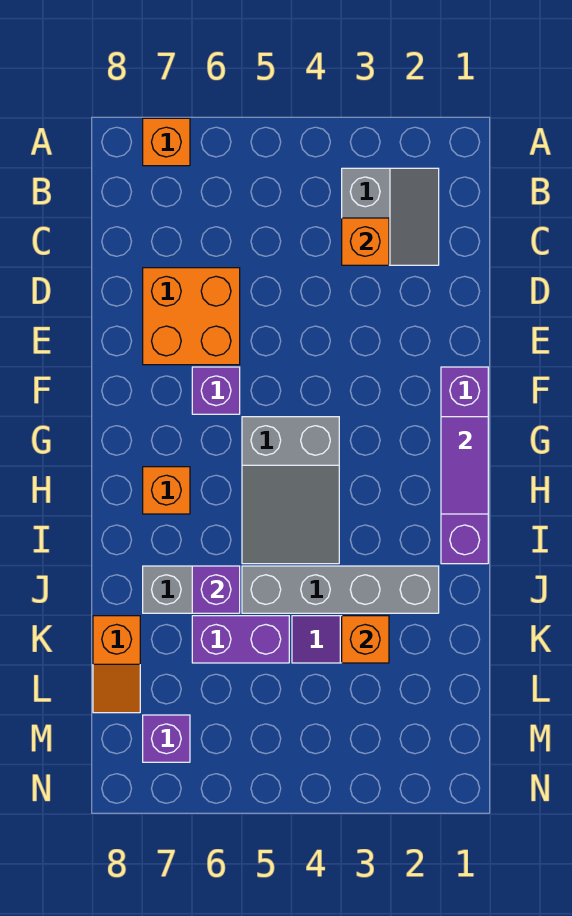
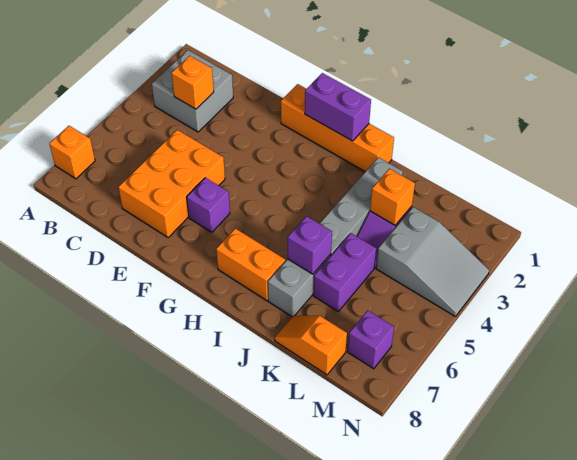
grey slope B2:C3 level 1 top 3 -> grey brick B2:C3 level 1
orange brick D6:E7 level 1 -> orange brick D5:E7 level 1
purple brick F1:I1 level 1 -> orange brick F1:I1 level 1
purple tile G1:H1 level 2 -> purple brick G1:H1 level 2
grey slope G4:I5 level 1 top G -> grey slope L3:N4 level 1 top L
orange brick H7 level 1 -> orange brick H7:I7 level 1
orange slope K8:L8 level 1 top K -> orange slope K8:L8 level 1 top L

